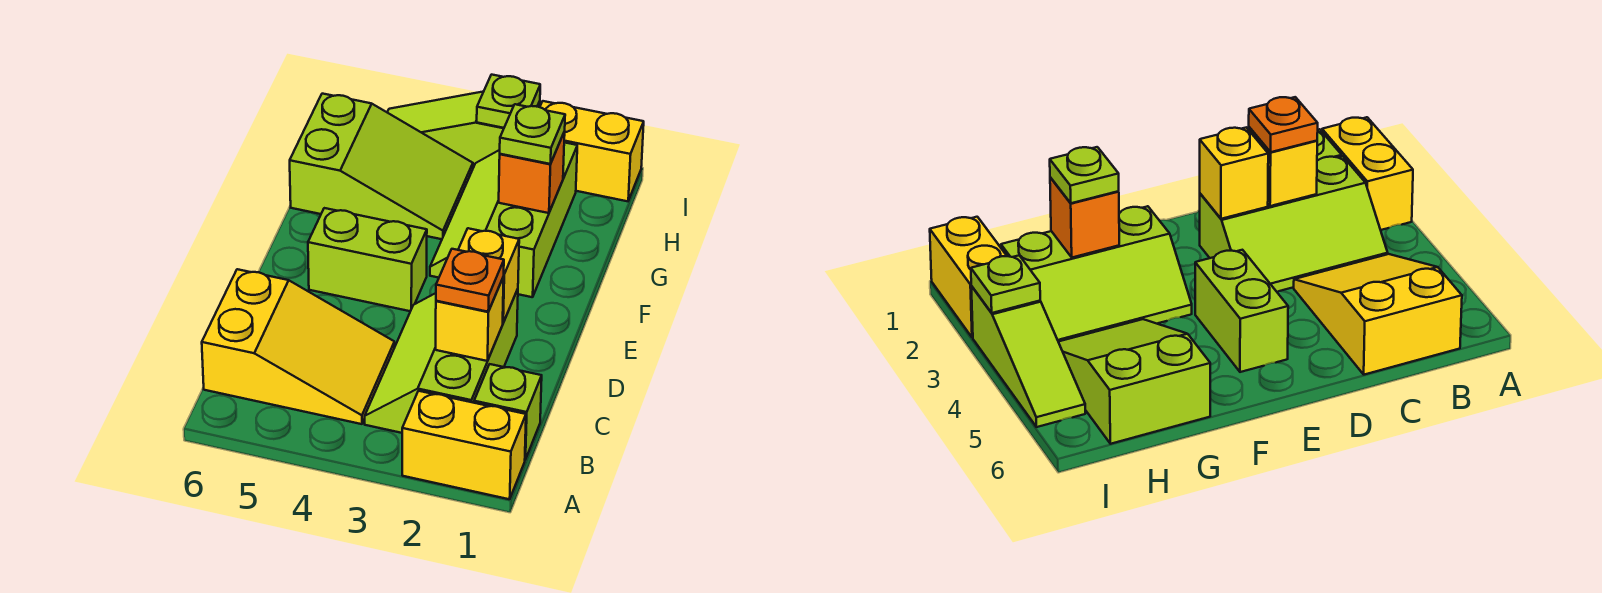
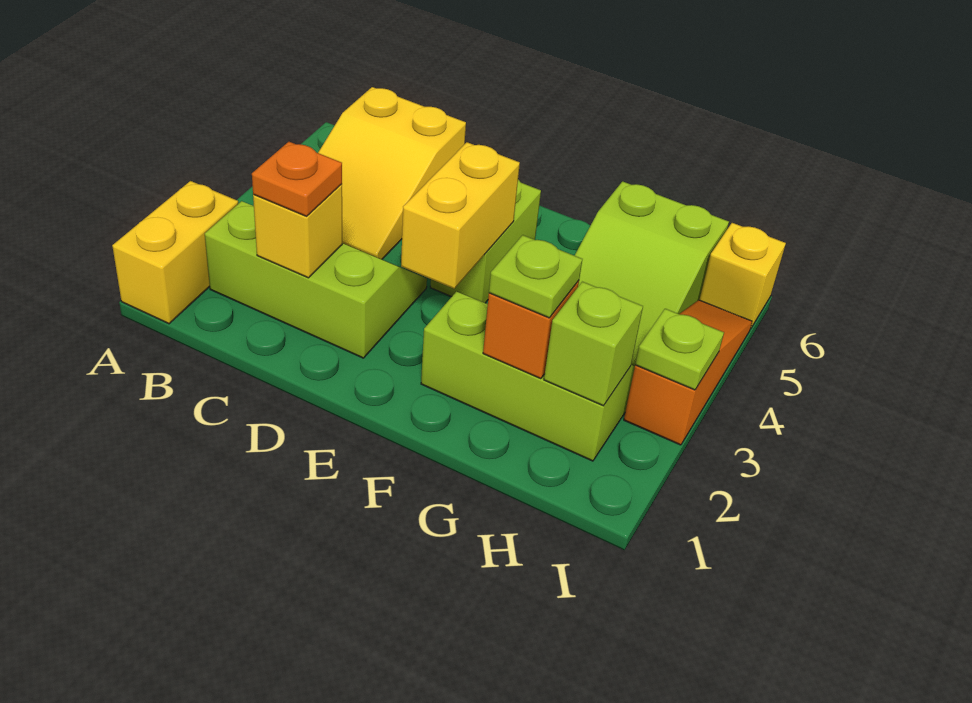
lime brick B1 level 1 -> lime brick H2 level 2
yellow brick D2 level 2 -> yellow brick I6 level 1
yellow brick I1:I2 level 1 -> yellow brick E3:E4 level 2
lime slope I3:I5 level 1 top 3 -> orange slope I3:I5 level 1 top 3

